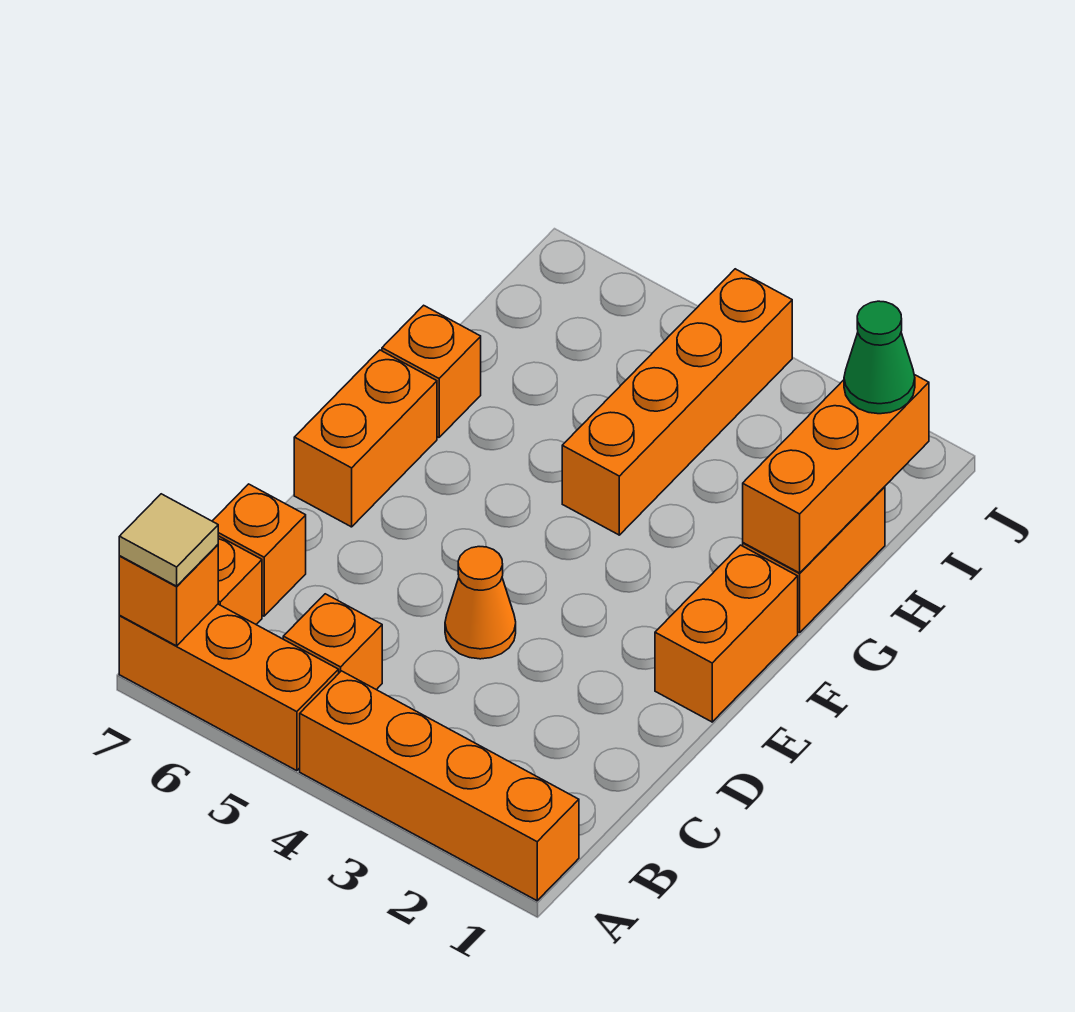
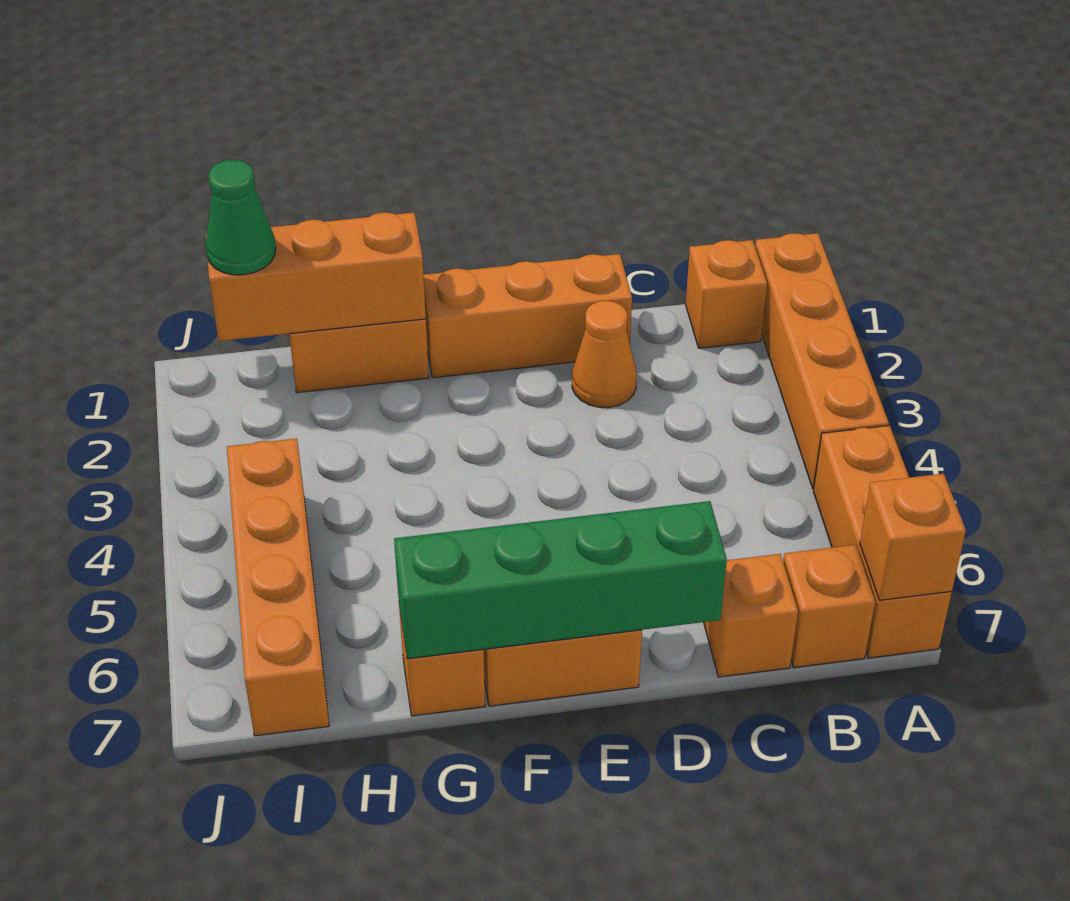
tan tile A7 level 3 -> none
orange brick B5 level 1 -> orange brick B1 level 1
orange cone D4 level 1 -> orange cone D2 level 1
none -> green brick D7:G7 level 2
orange brick E1:F1 level 1 -> orange brick D1:F1 level 1
orange brick G4:J4 level 1 -> orange brick I4:I7 level 1

